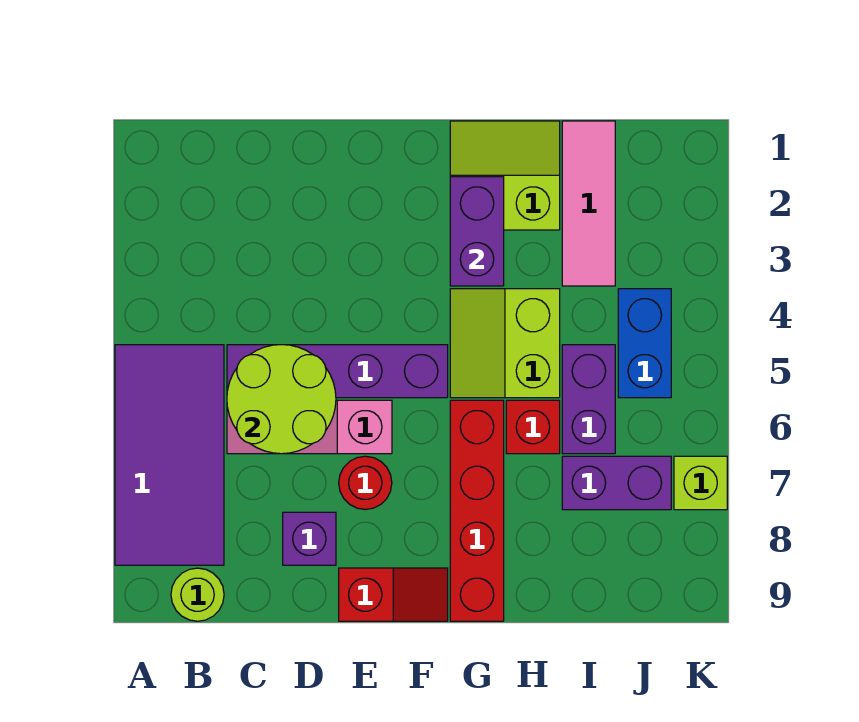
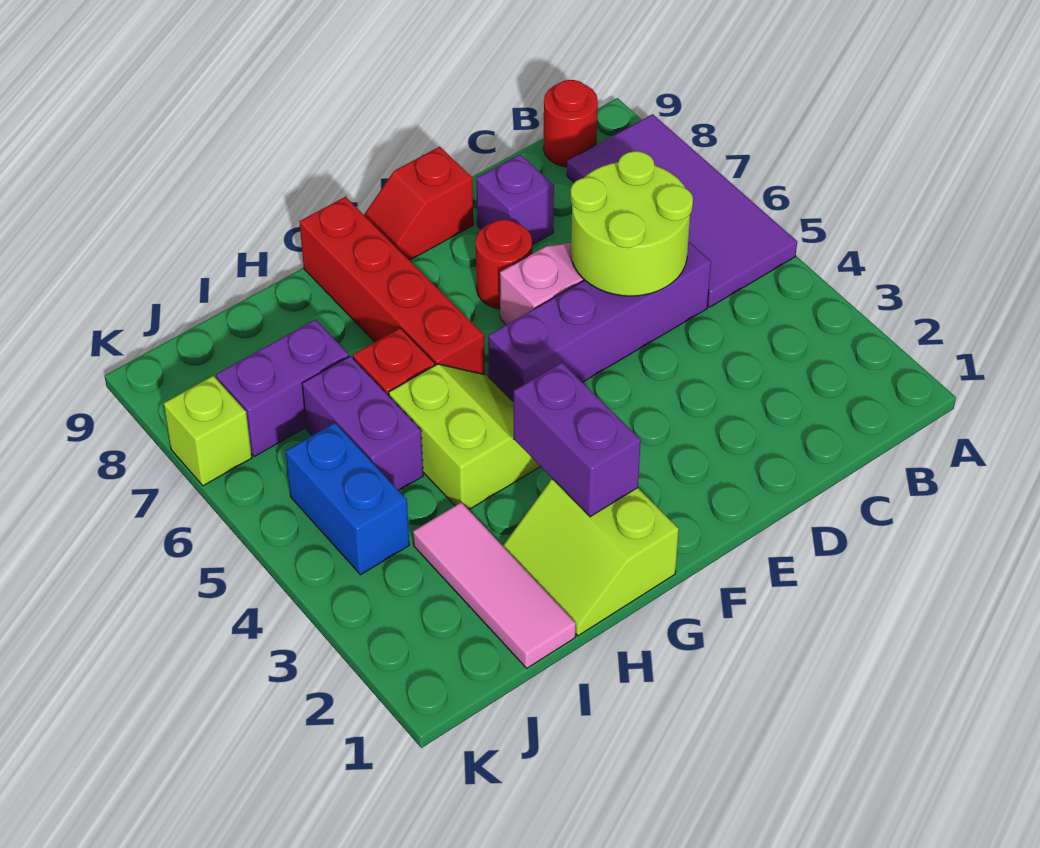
lime round brick B9 level 1 -> red round brick B9 level 1
lime slope G1:H2 level 1 top 2 -> lime slope G1:H2 level 1 top G

